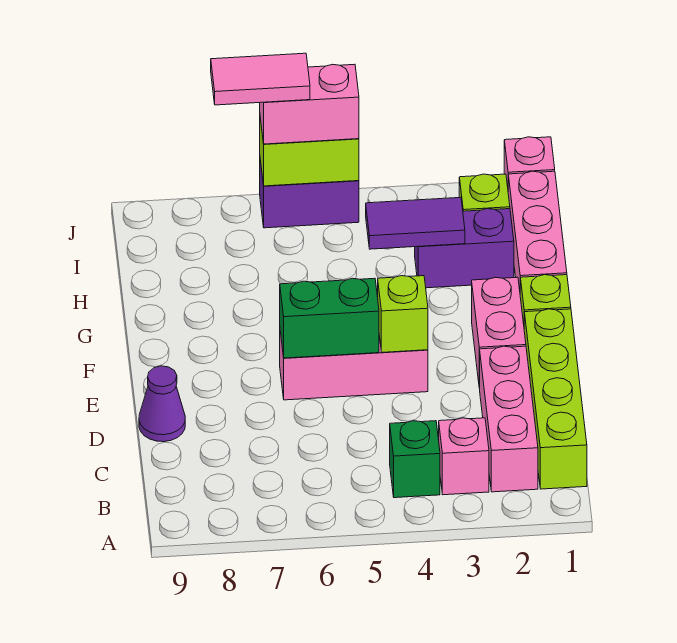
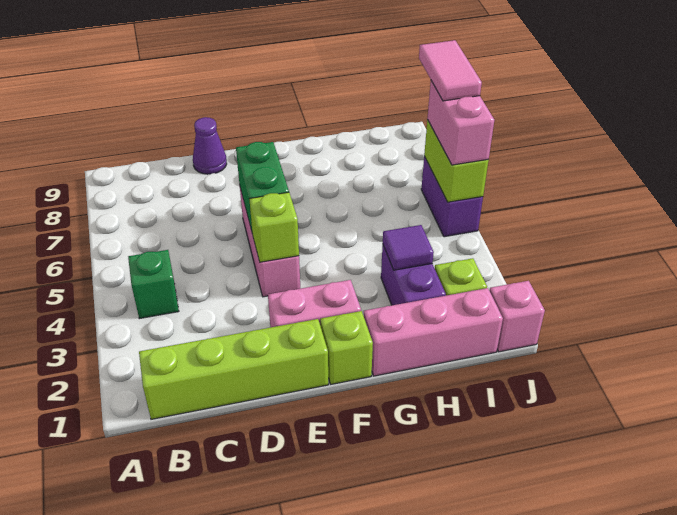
pink brick B2:D2 level 1 -> none
pink brick B3 level 1 -> none
purple tile H3:H4 level 2 -> purple tile H3 level 2

